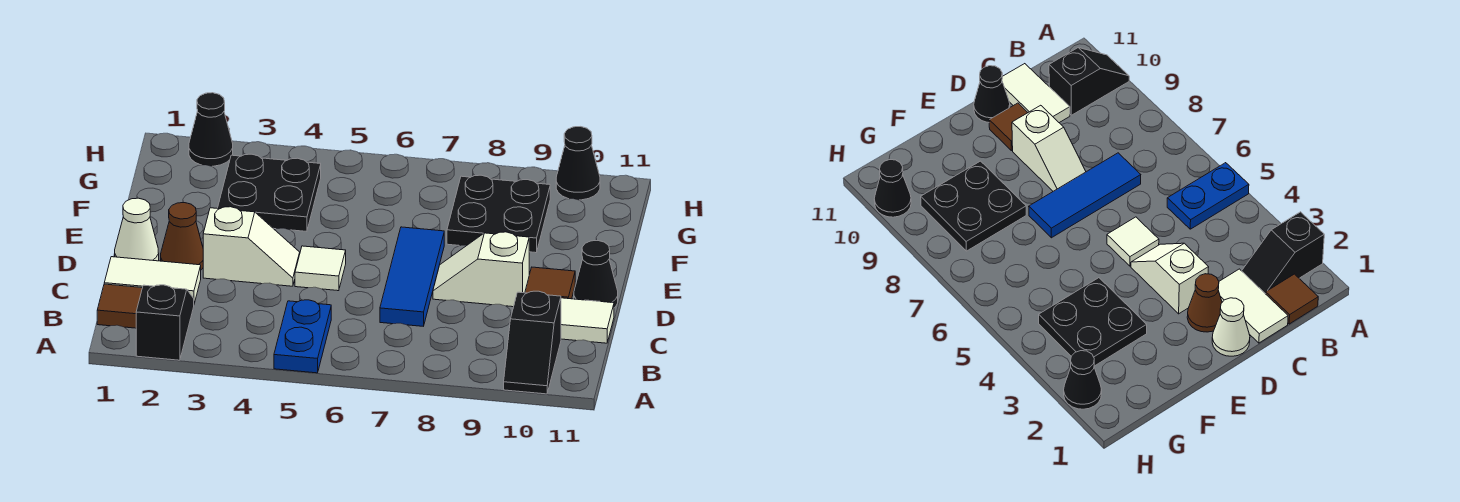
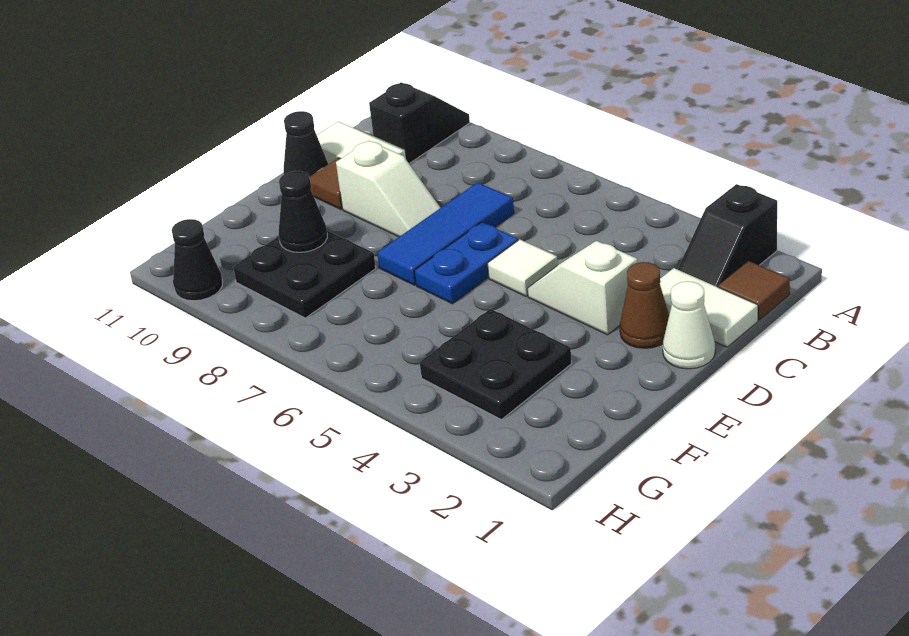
blue plate A5:B5 level 1 -> blue plate D6:E6 level 1
black cone H2 level 1 -> black cone F9 level 2

